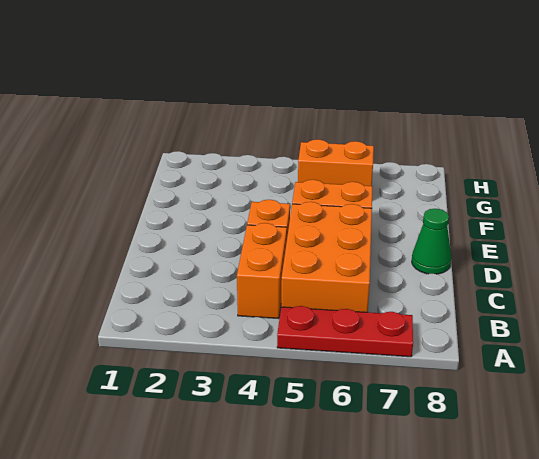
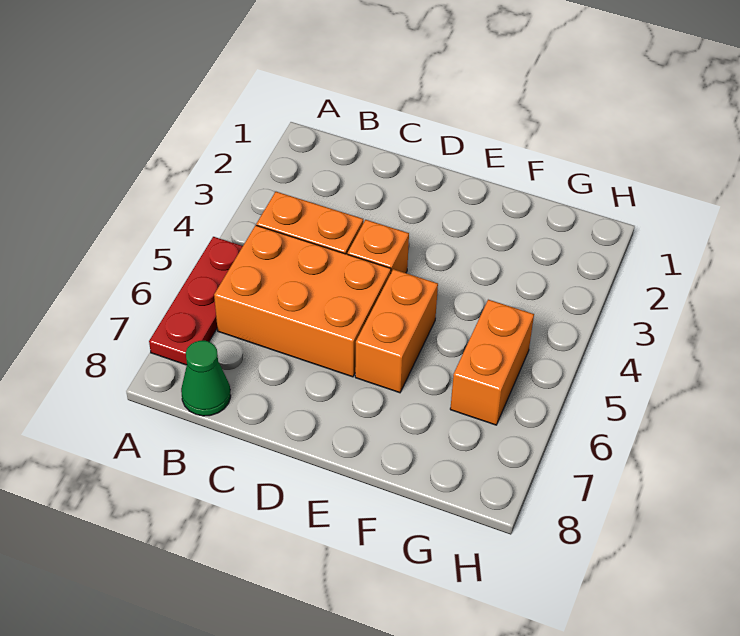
green cone D8 level 1 -> green cone B8 level 1

